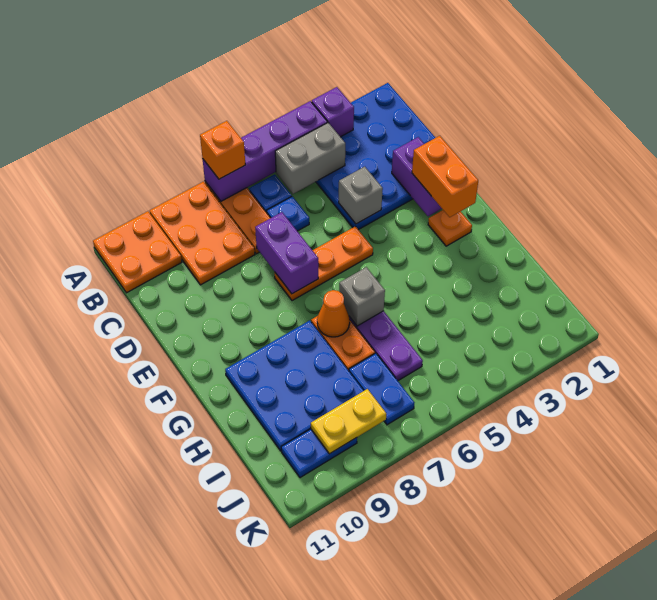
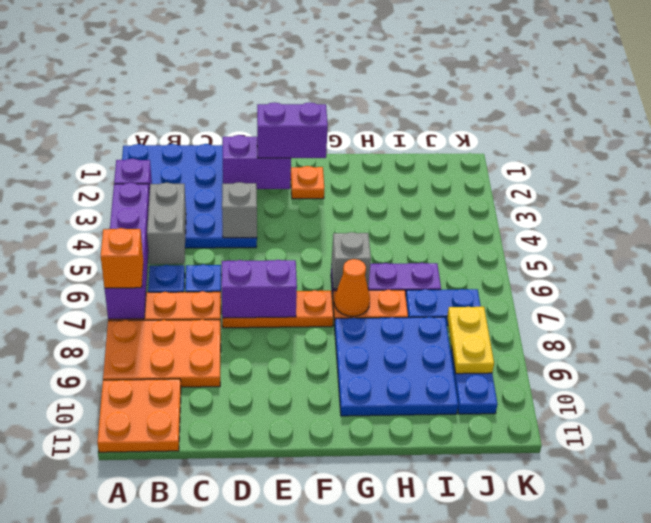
orange brick E2:F2 level 3 -> purple brick E2:F2 level 3
orange plate E5:E7 level 1 -> orange plate D7:F7 level 1

